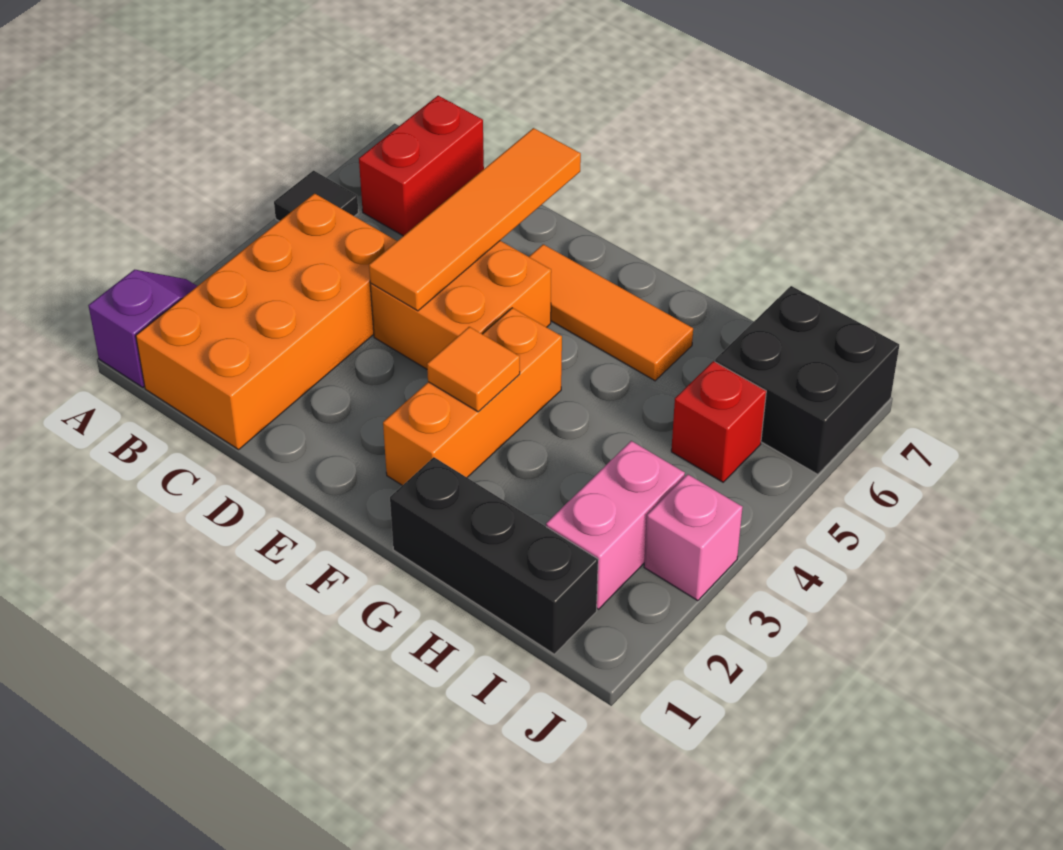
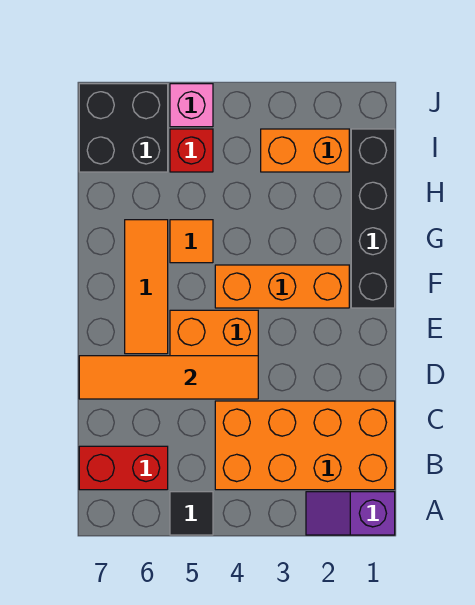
orange tile F3 level 2 -> orange tile G5 level 1
black brick G1:I1 level 1 -> black brick F1:I1 level 1
pink brick I2:I3 level 1 -> orange brick I2:I3 level 1
pink brick J3 level 1 -> pink brick J5 level 1

